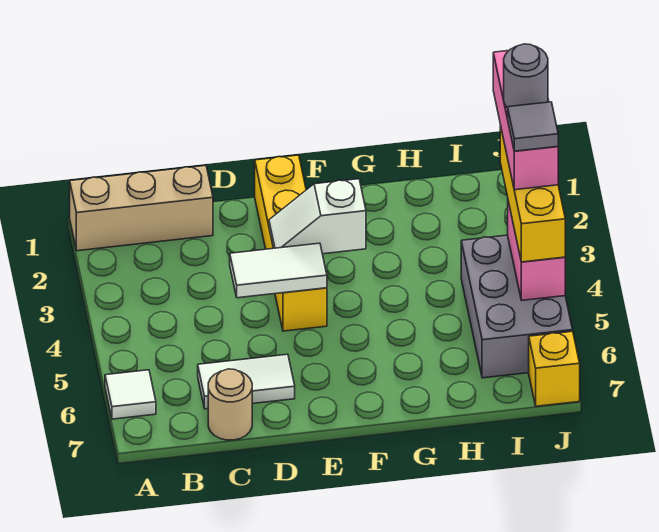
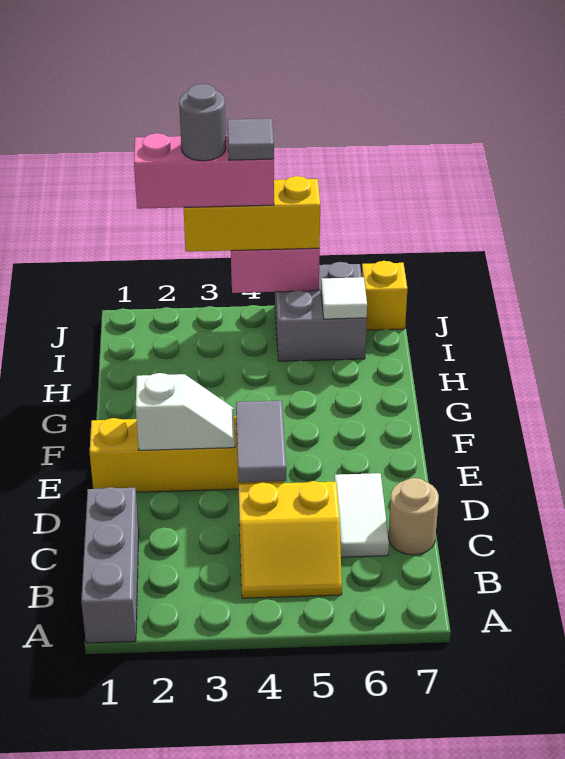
tan brick A1:C1 level 1 -> grey brick A1:C1 level 1
white tile A6 level 1 -> white tile I6 level 2
none -> yellow slope B4:C5 level 1 top C
white tile D4:E4 level 2 -> grey tile D4:E4 level 2
white slope E3:F3 level 2 top F -> white slope E2:E3 level 2 top 2
grey brick I4:J6 level 1 -> grey brick I5:J6 level 1

